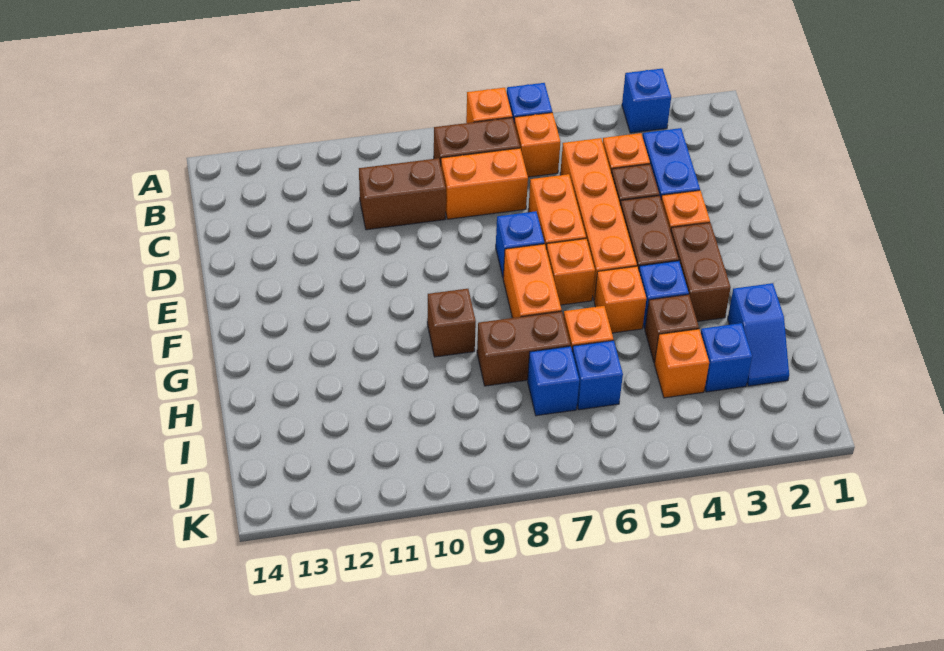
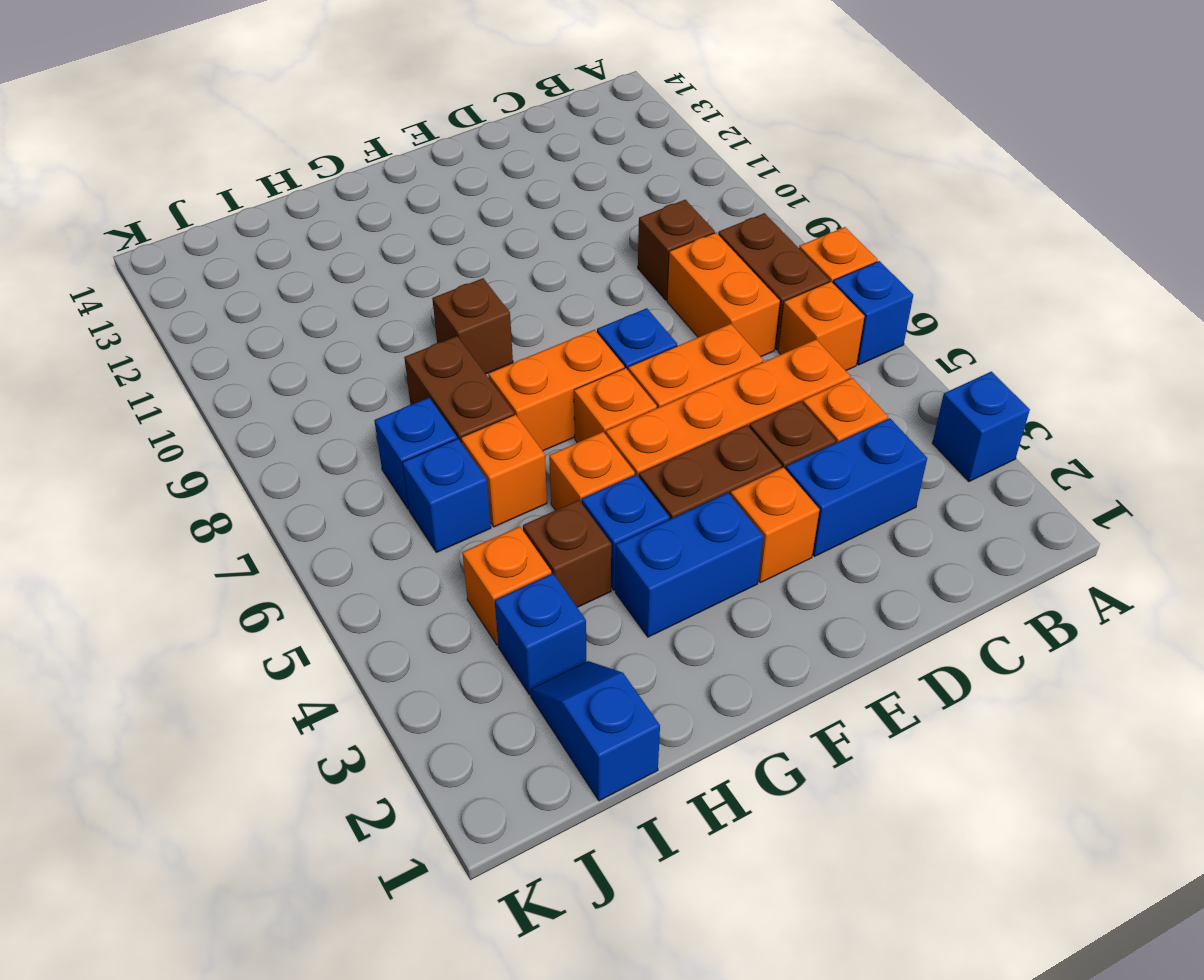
brown brick C9:C10 level 1 -> brown brick C9 level 1
brown brick F3:G3 level 1 -> blue brick F3:G3 level 1
blue slope H2:I2 level 1 top H -> blue slope I1:I2 level 1 top 1

